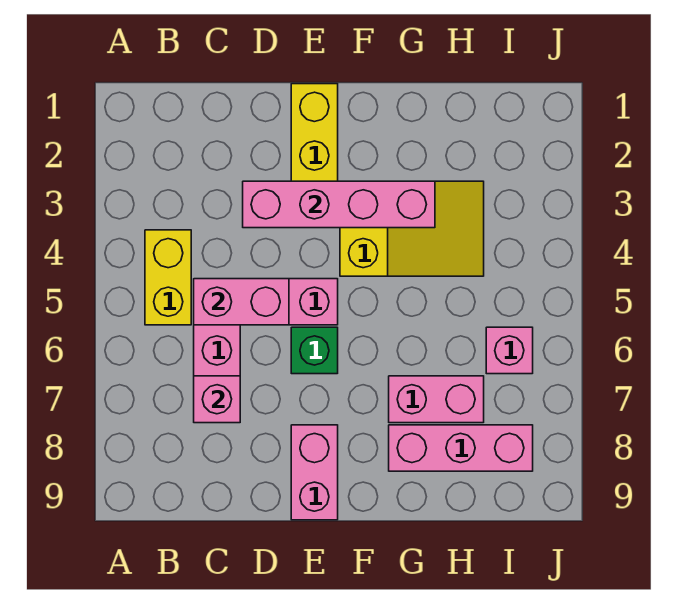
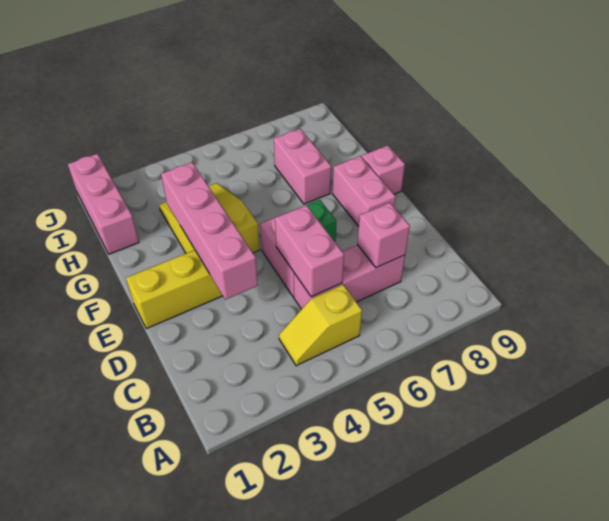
yellow brick B4:B5 level 1 -> yellow slope B4:B5 level 1 top 5
pink brick E8:E9 level 1 -> pink brick E8:F8 level 1
pink brick G8:I8 level 1 -> pink brick H1:J1 level 1
pink brick I6 level 1 -> pink brick F9 level 1

